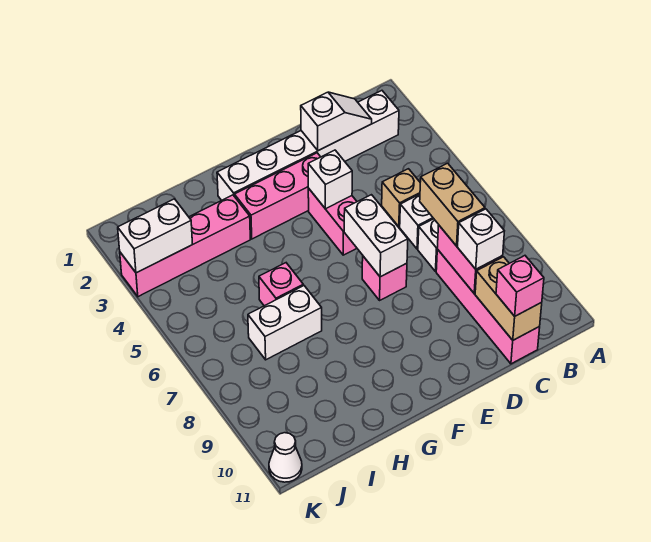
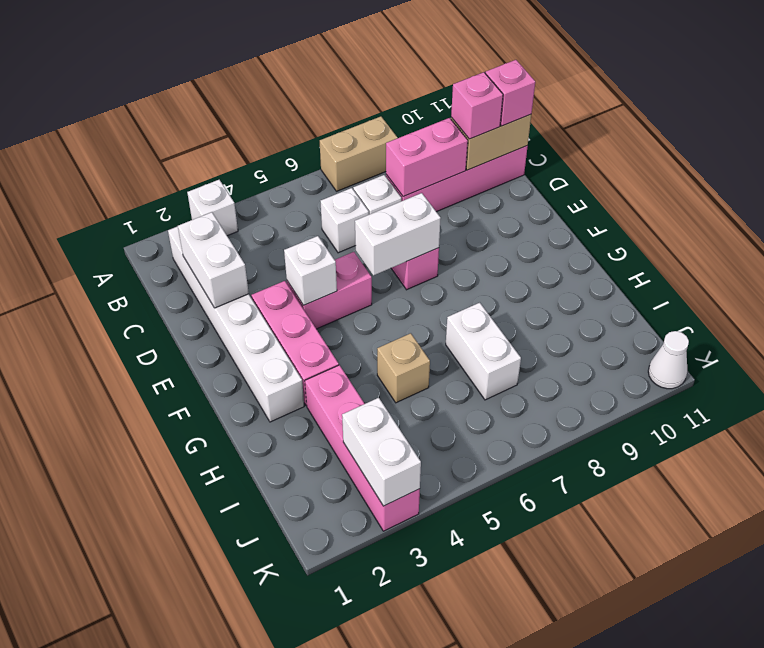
white slope C2:D2 level 2 top D -> white brick C2:D2 level 2
tan brick C5 level 1 -> tan brick H5 level 1
tan brick C7:C8 level 3 -> tan brick A7:A8 level 1
white brick C9 level 3 -> white brick A3 level 1
pink brick H6 level 1 -> pink brick C10 level 3

